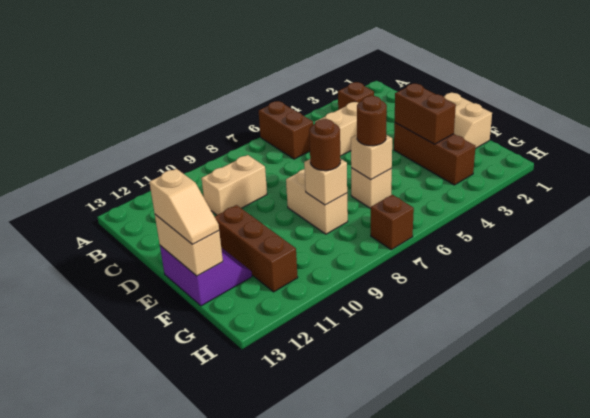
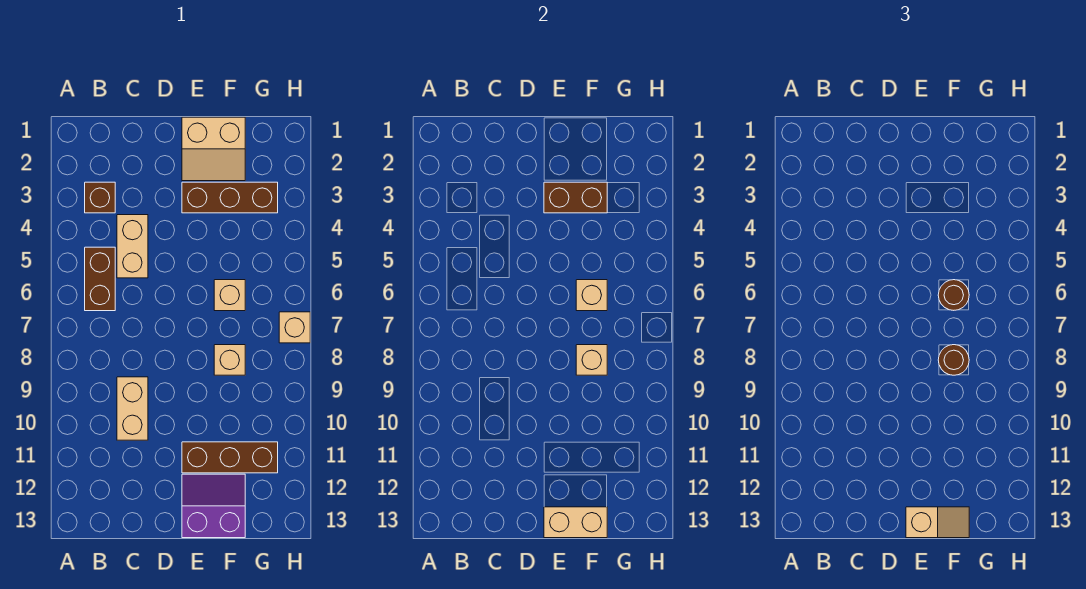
brown brick A6:B6 level 1 -> brown brick B5:B6 level 1
tan brick E8:F8 level 1 -> tan brick F8 level 1
brown brick H7 level 1 -> tan brick H7 level 1

